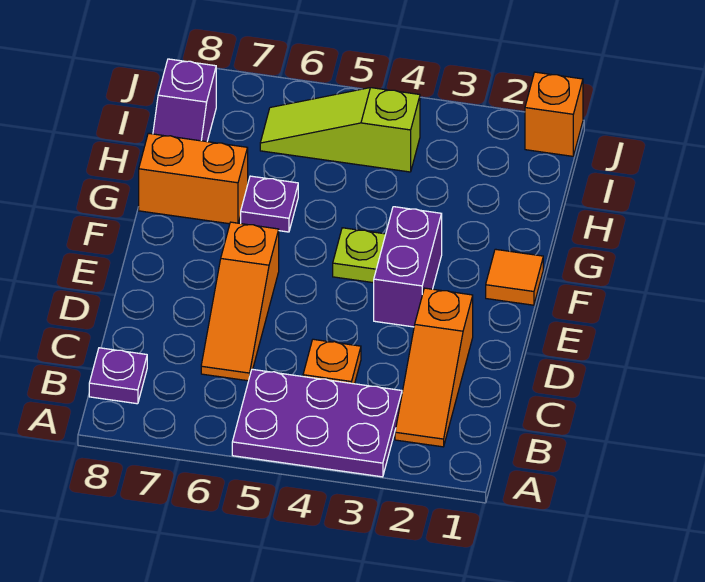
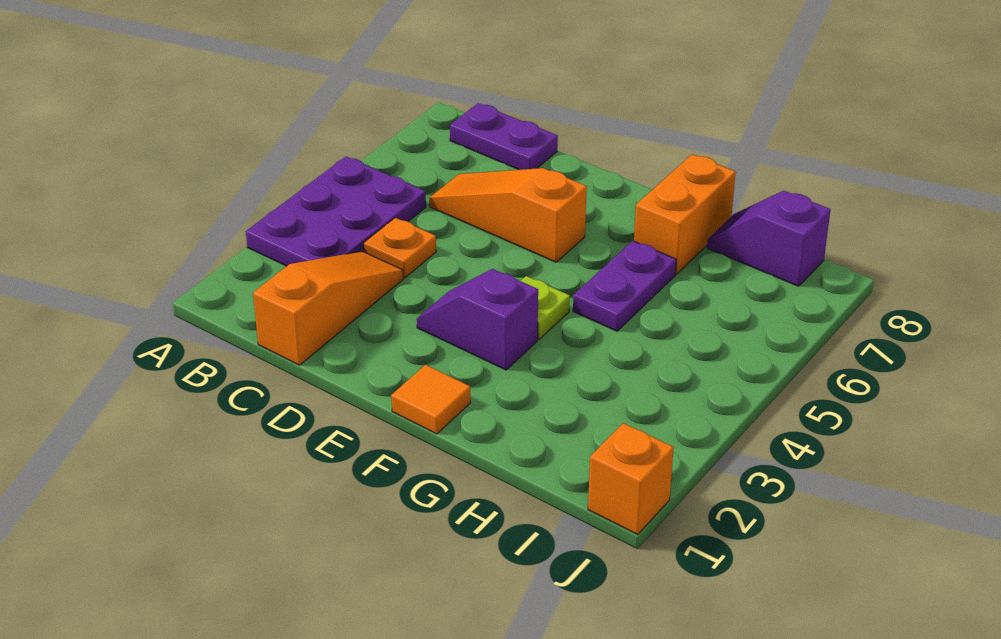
orange slope B2:D2 level 1 top D -> orange slope C1:C3 level 1 top 1
purple plate B8 level 1 -> purple plate B8:C8 level 1
purple brick E3:F3 level 1 -> purple slope E3:F3 level 1 top F
purple plate G6 level 1 -> purple plate G5:G6 level 1
lime slope I4:I6 level 1 top 4 -> none

